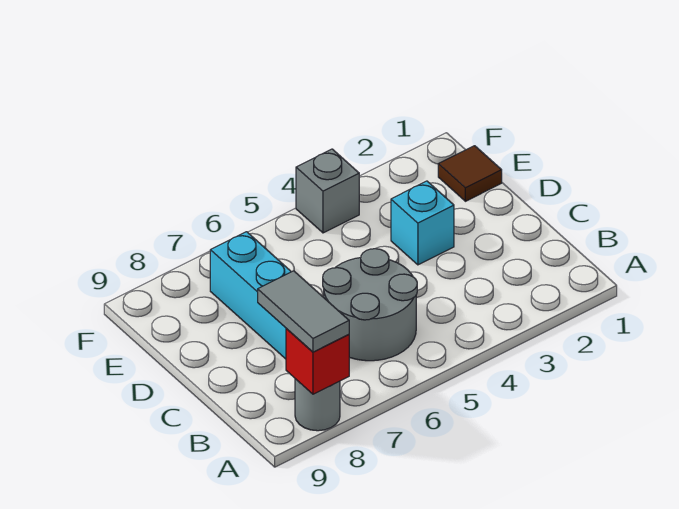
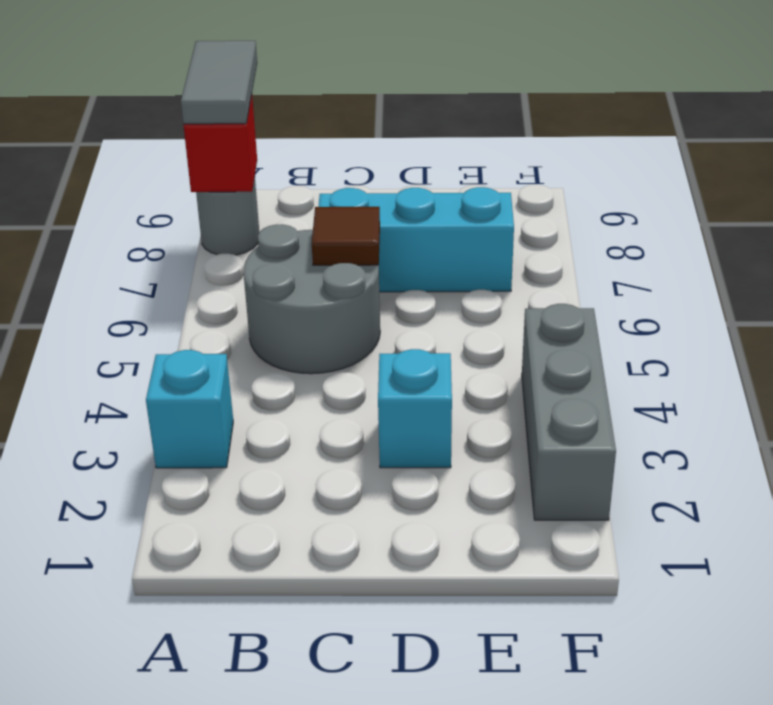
none -> cyan brick A3 level 1
grey tile A8:B8 level 3 -> grey tile A8:A9 level 3
brown tile E1 level 1 -> brown tile C6 level 2
grey brick F4 level 1 -> grey brick F2:F4 level 1

